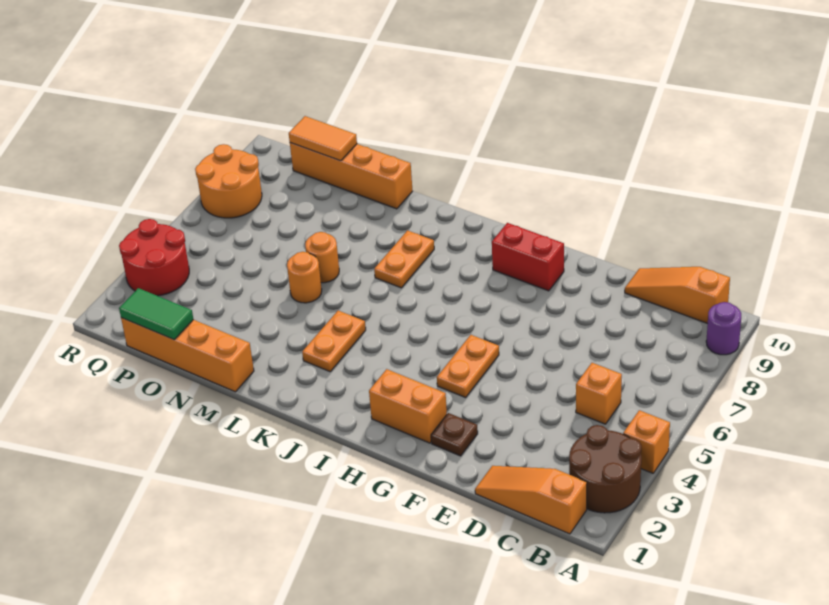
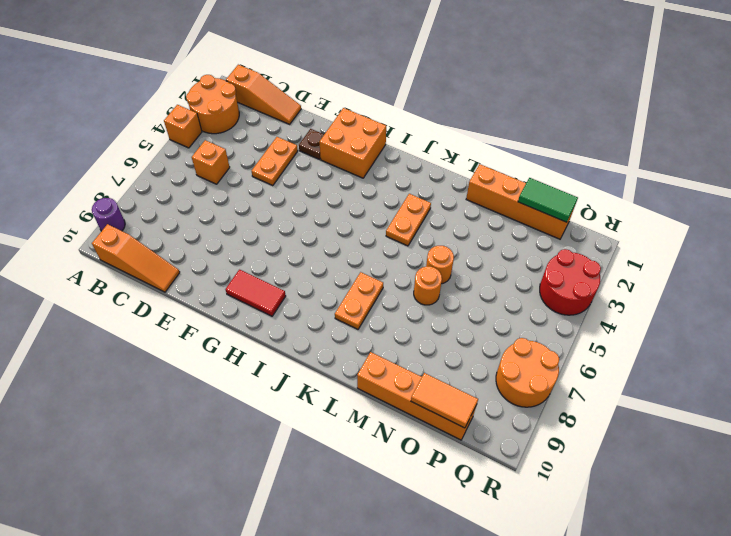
brown round brick A2:B3 level 1 -> orange round brick A2:B3 level 1
orange brick G2:H2 level 1 -> orange brick G1:H2 level 1
orange plate G4:G5 level 1 -> orange plate E3:E4 level 1
red brick G9:H9 level 1 -> red tile G9:H9 level 1

